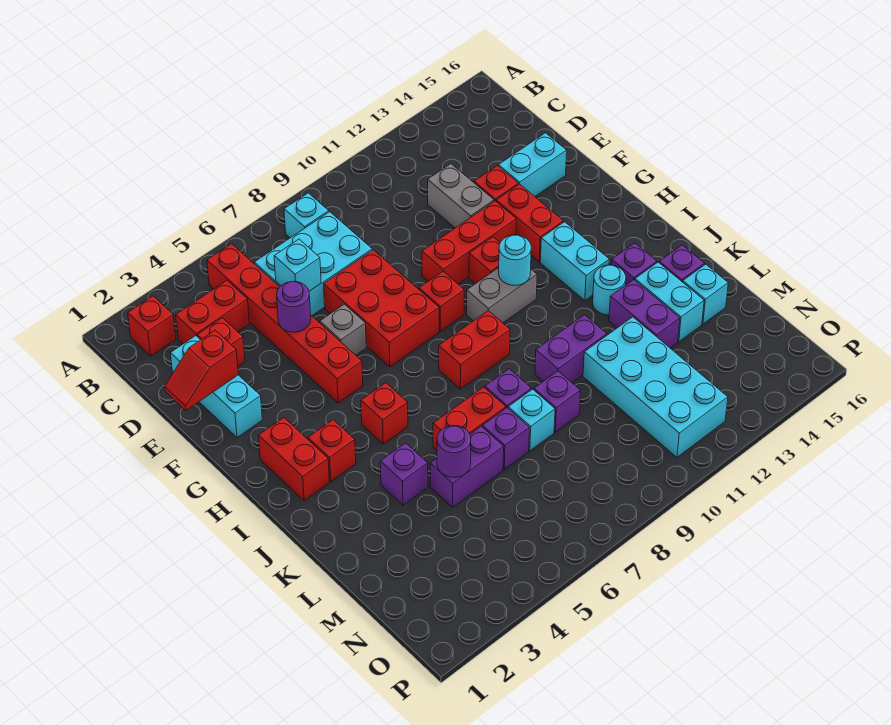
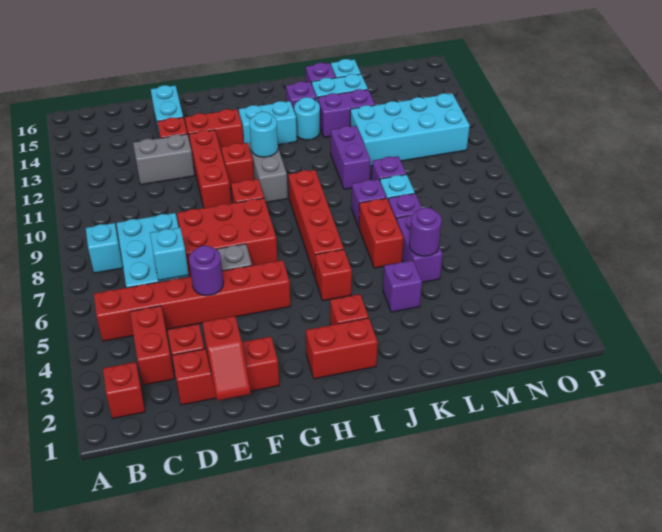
cyan brick D2:F2 level 1 -> red brick D2:F2 level 1
red brick I8:I9 level 1 -> red brick I6:I9 level 1

